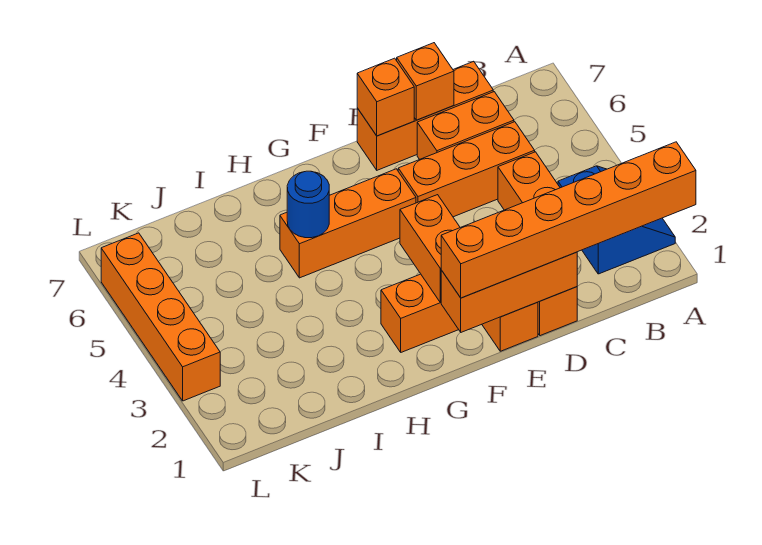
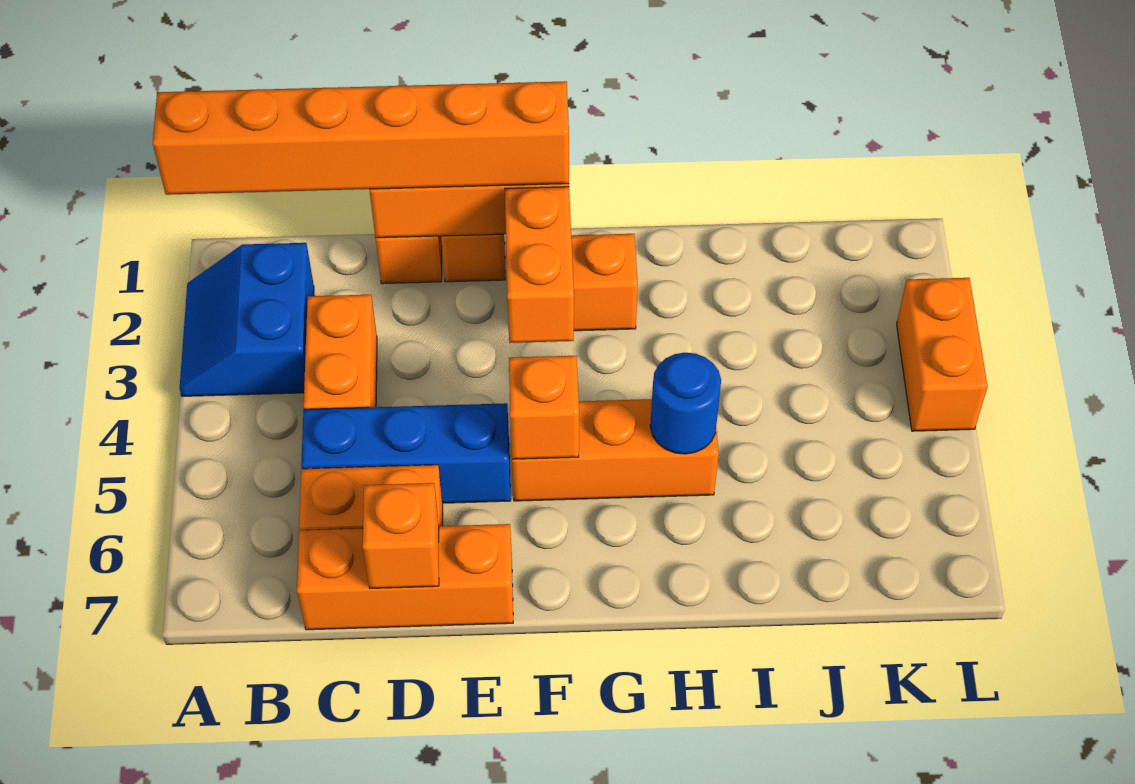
orange brick C5:E5 level 1 -> blue brick C5:E5 level 1
orange brick E7 level 2 -> orange brick F5 level 2
orange brick L3:L6 level 1 -> orange brick L3:L4 level 1

